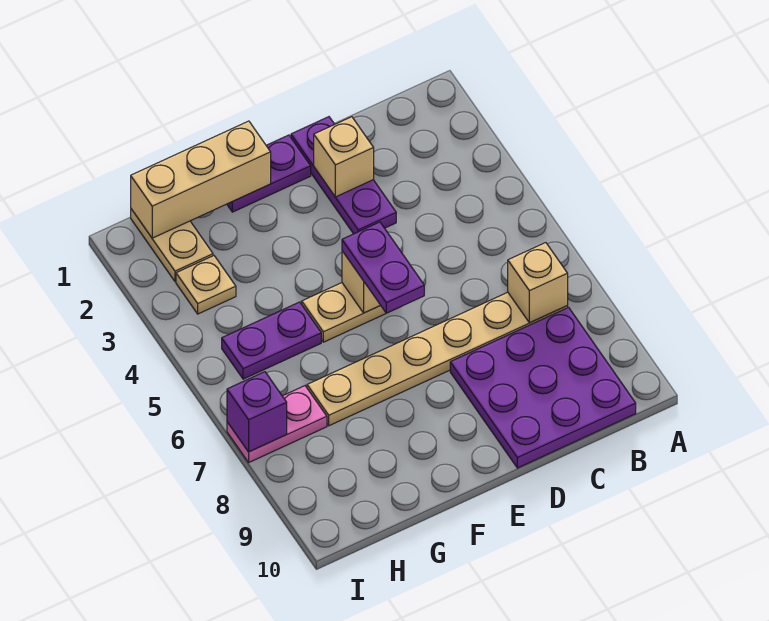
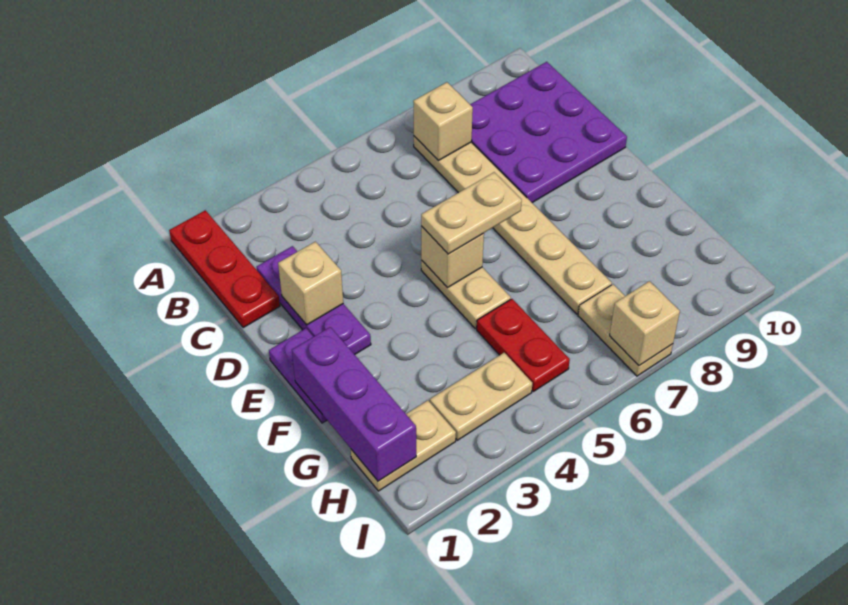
none -> red plate A1:C1 level 1
purple plate D1:D3 level 1 -> purple plate C2:E2 level 1
purple plate E5:E6 level 3 -> tan plate E5:E6 level 3
tan brick F1:H1 level 2 -> purple brick F1:H1 level 2
purple plate G5:H5 level 1 -> red plate G5:H5 level 1
tan plate H3 level 1 -> tan plate H3:H4 level 1
pink plate H7:I7 level 1 -> tan plate H7:I7 level 1
purple brick I7 level 2 -> tan brick I7 level 2

